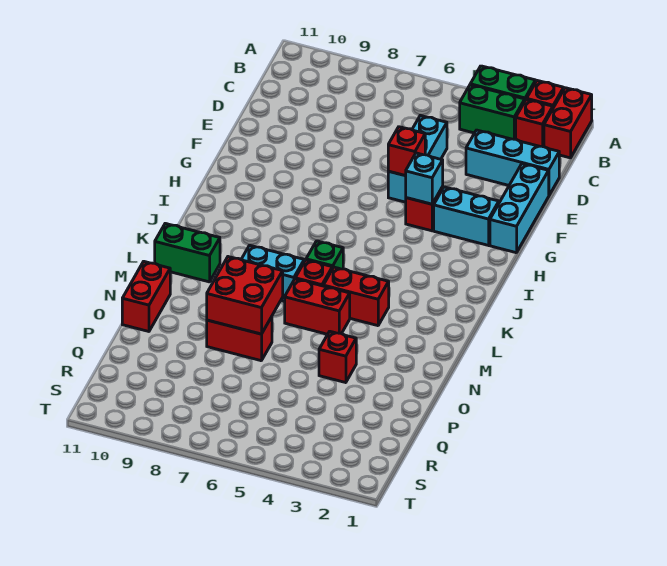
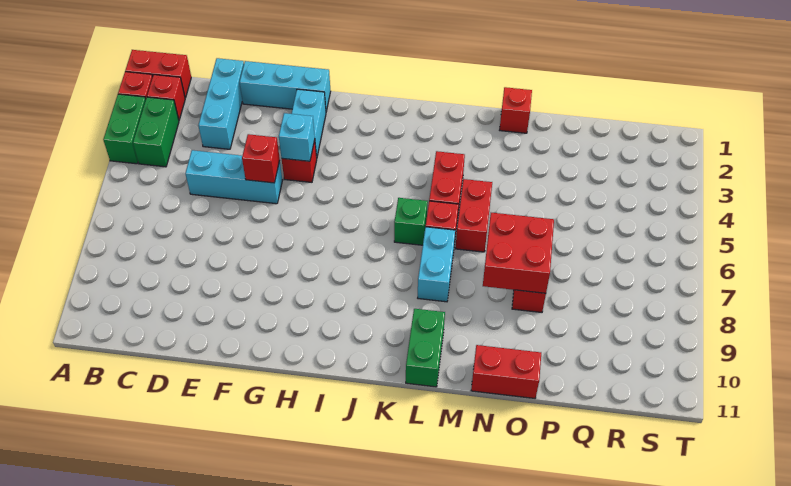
red brick O4 level 1 -> red brick N1 level 1

